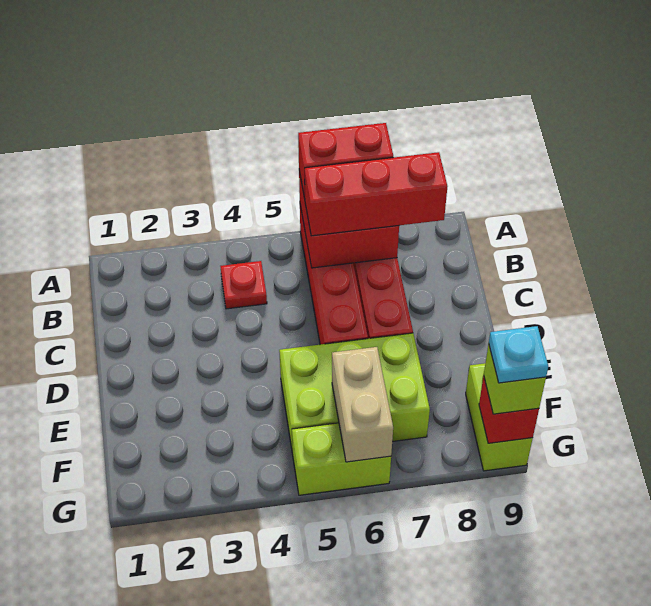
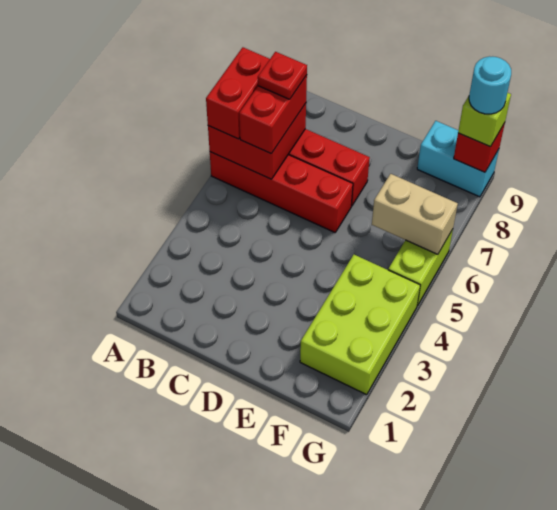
red plate B4 level 1 -> red plate B7 level 4
red brick B6:B8 level 3 -> red brick B6:B7 level 3
lime brick E5:F7 level 1 -> lime brick F2:G4 level 1
lime brick F9:G9 level 1 -> cyan brick F9:G9 level 1
cyan plate G9 level 4 -> cyan round brick G9 level 4

